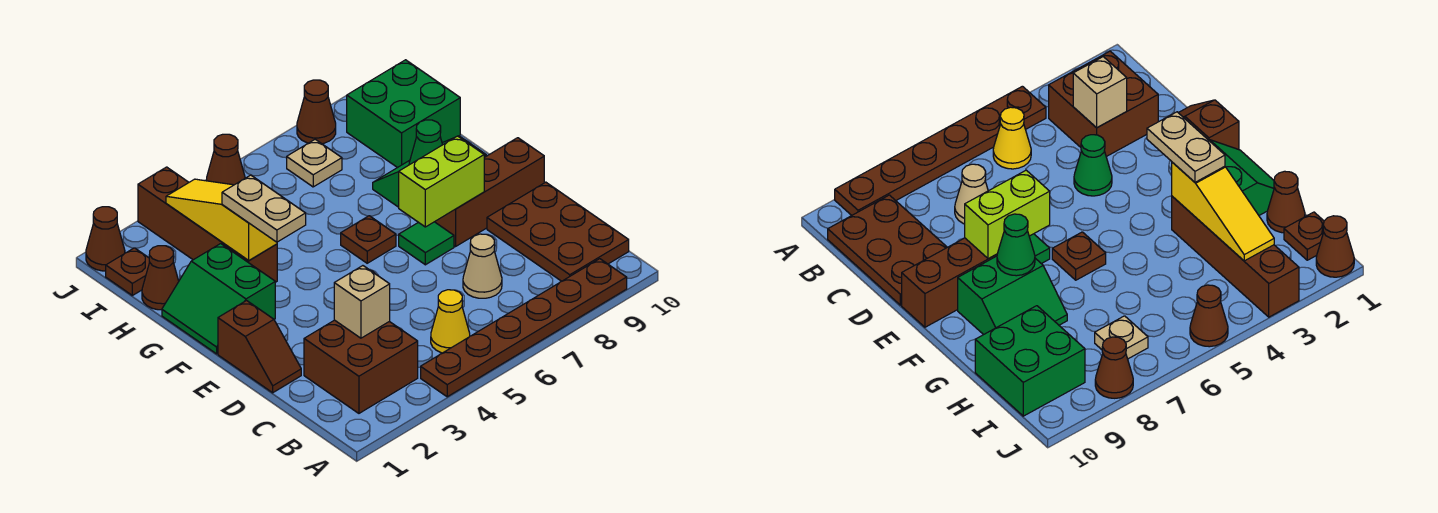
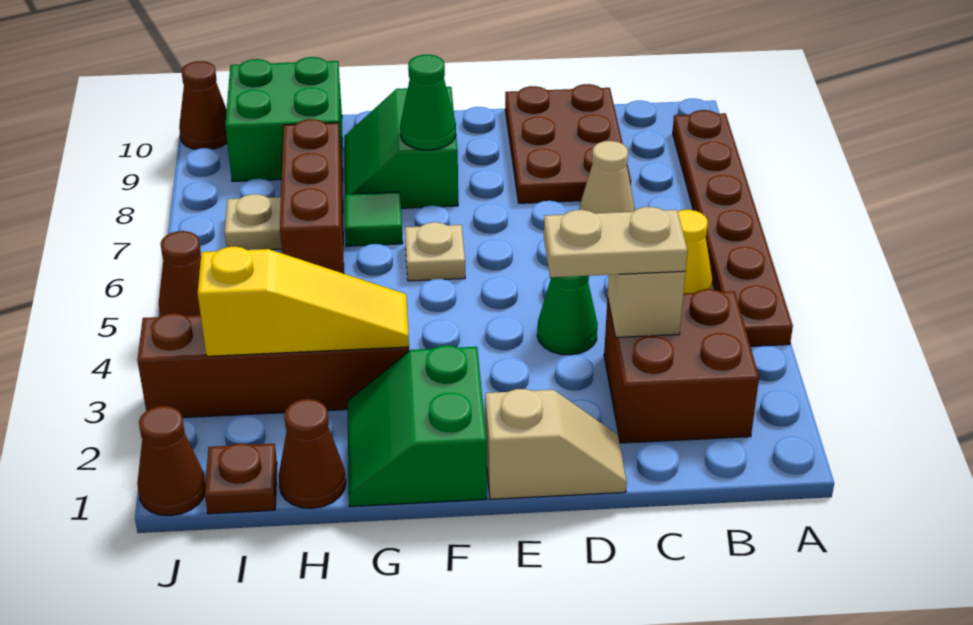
brown plate B9:D10 level 1 -> brown plate C8:D10 level 1
brown slope D1:E1 level 1 top E -> tan slope D1:E1 level 1 top E
green tile E7 level 1 -> green tile G7 level 1
lime brick E7:E8 level 2 -> none
brown brick E8:E10 level 1 -> brown brick H6:H8 level 1
green slope F1:G2 level 1 top 2 -> green slope F1:G2 level 1 top F
tan plate F3:G3 level 3 -> tan plate C3:D3 level 3
brown plate F6 level 1 -> tan plate F6 level 1
yellow slope G3:I3 level 2 top G -> yellow slope G3:I3 level 2 top I
brown cone J8 level 1 -> brown cone J10 level 1

